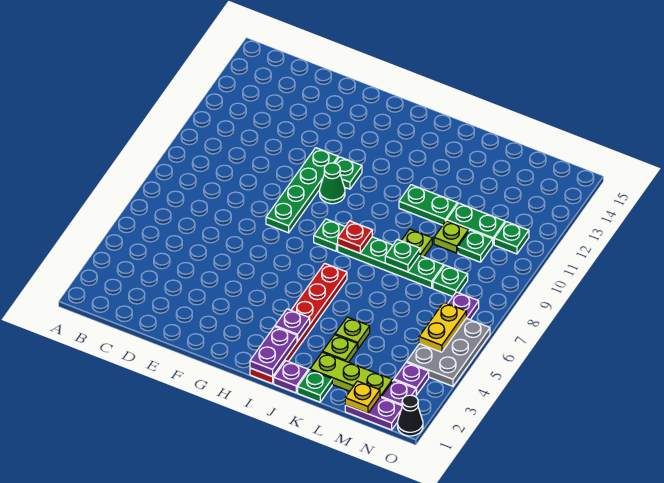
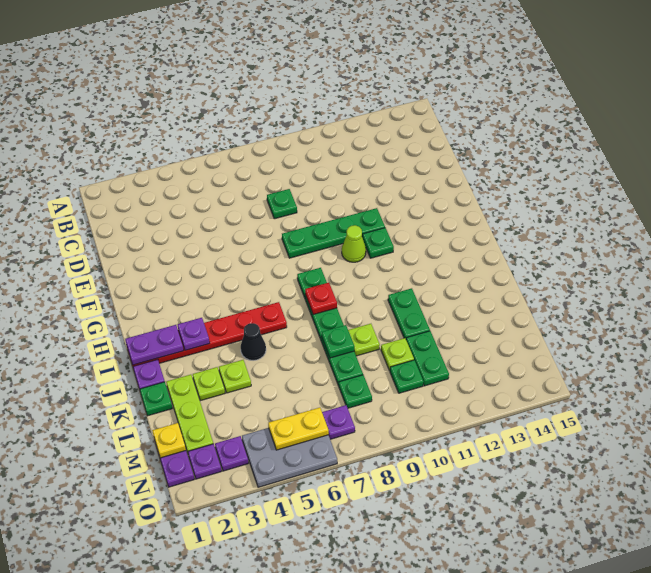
green cone G10 level 1 -> lime cone G10 level 1
green plate N11 level 1 -> green plate D8 level 1
black cone O1 level 1 -> black cone J5 level 1

